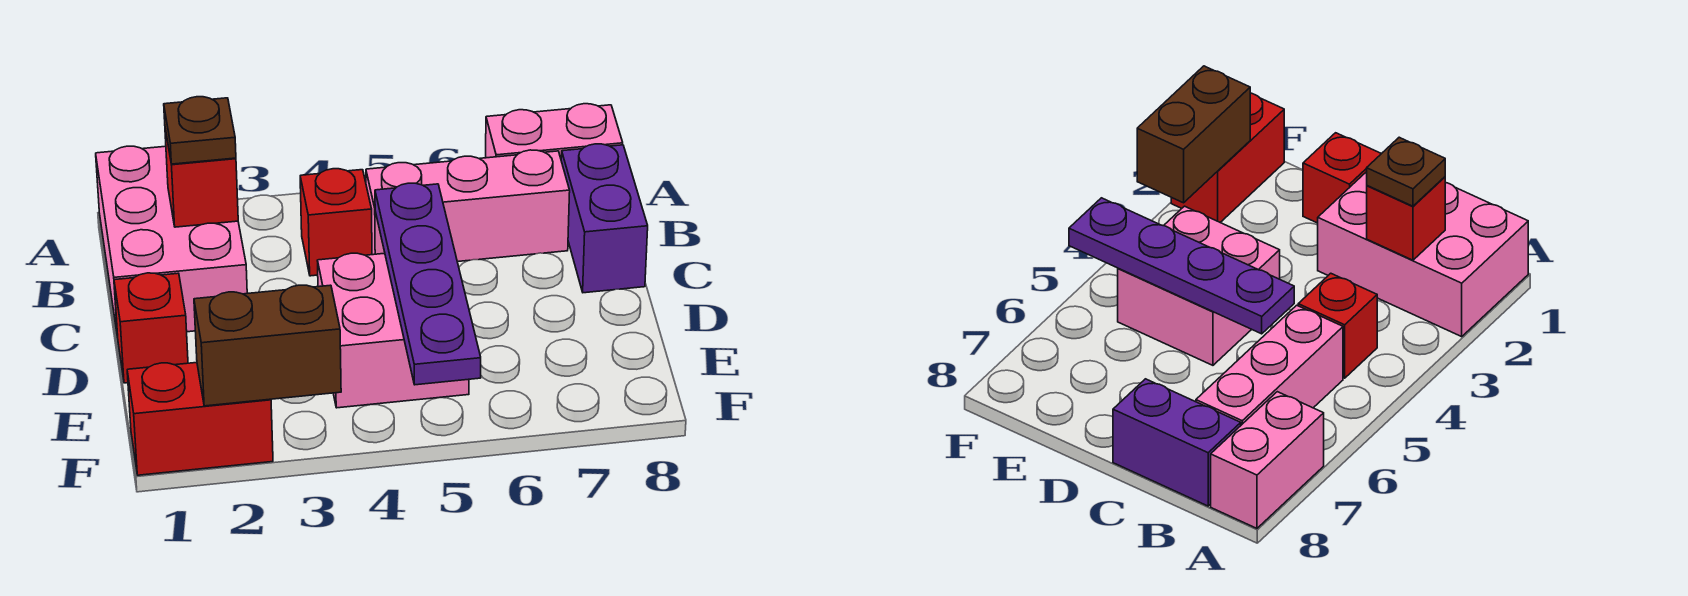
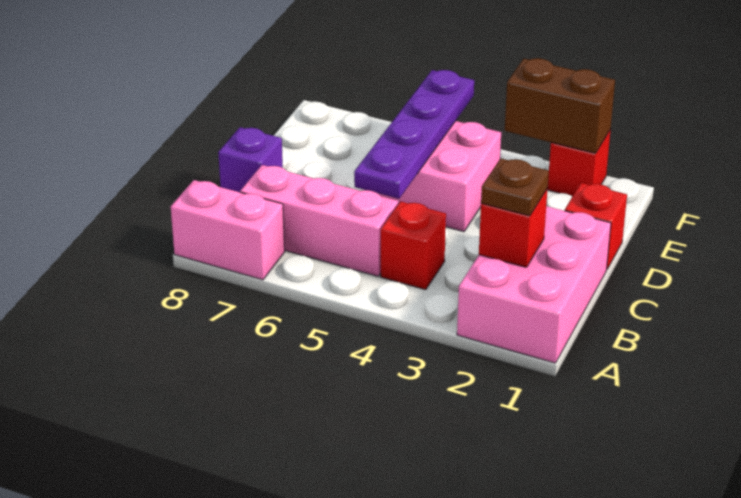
purple brick B8:C8 level 1 -> purple brick C8 level 1
red brick F1:F2 level 1 -> red brick F2 level 1

